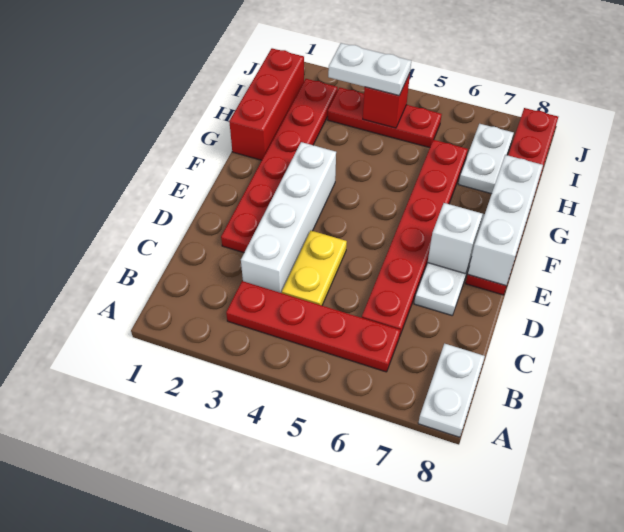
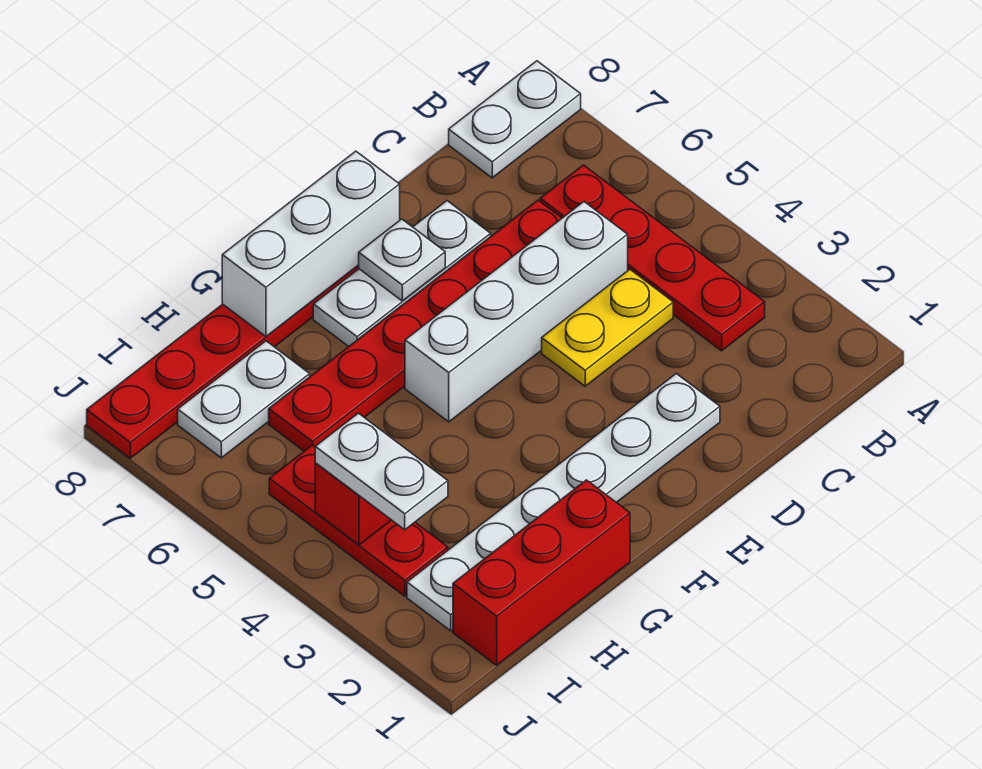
white brick C3:F3 level 1 -> white brick C5:F5 level 1
red plate D2:I2 level 1 -> white plate D2:I2 level 1
white brick E7 level 2 -> white plate E7 level 2

